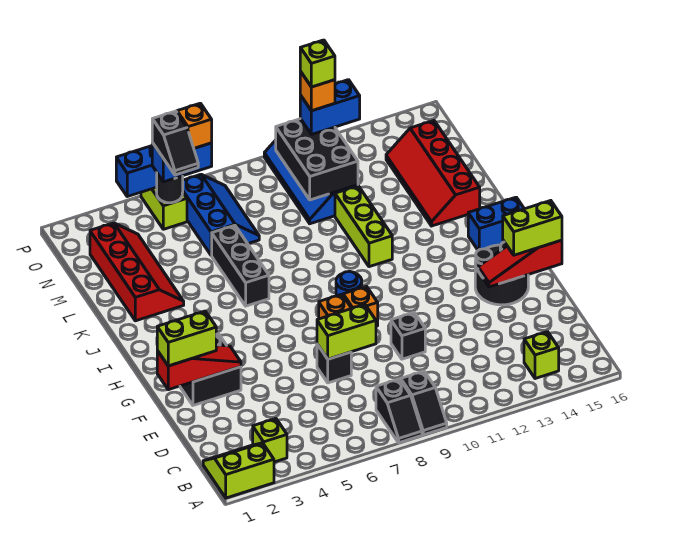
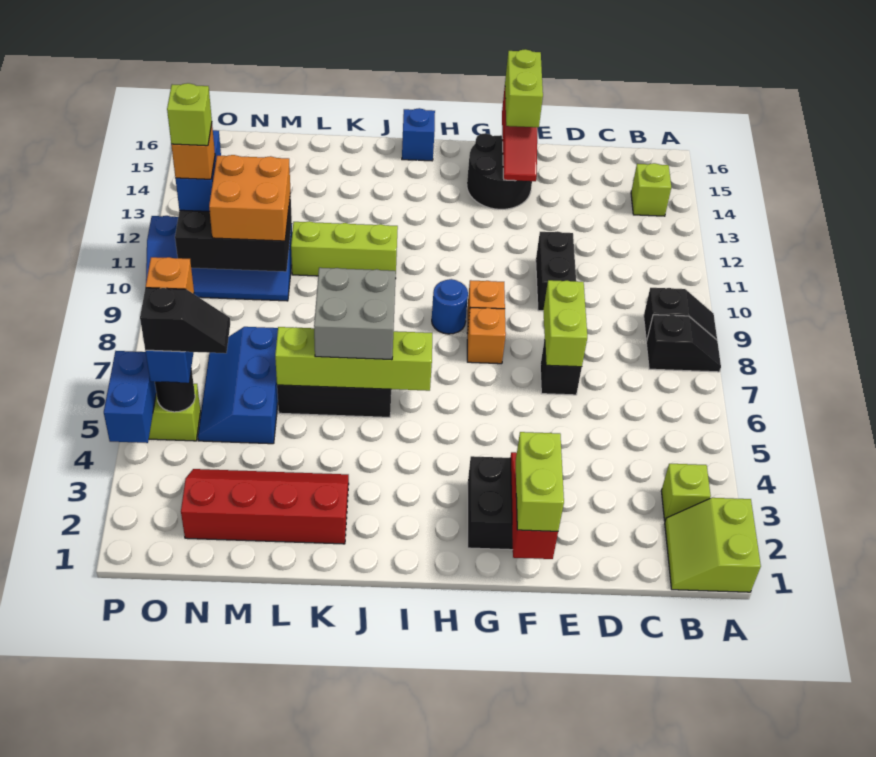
black brick E10 level 1 -> black brick E10:E11 level 1
none -> lime brick I6:L6 level 2
blue brick I15:I16 level 1 -> blue brick I16 level 1
none -> grey brick J6:K7 level 3
red slope K14:N15 level 1 top 15 -> none
blue slope M6:O7 level 1 top 6 -> blue slope M5:N7 level 1 top M
none -> orange brick M10:N11 level 3

